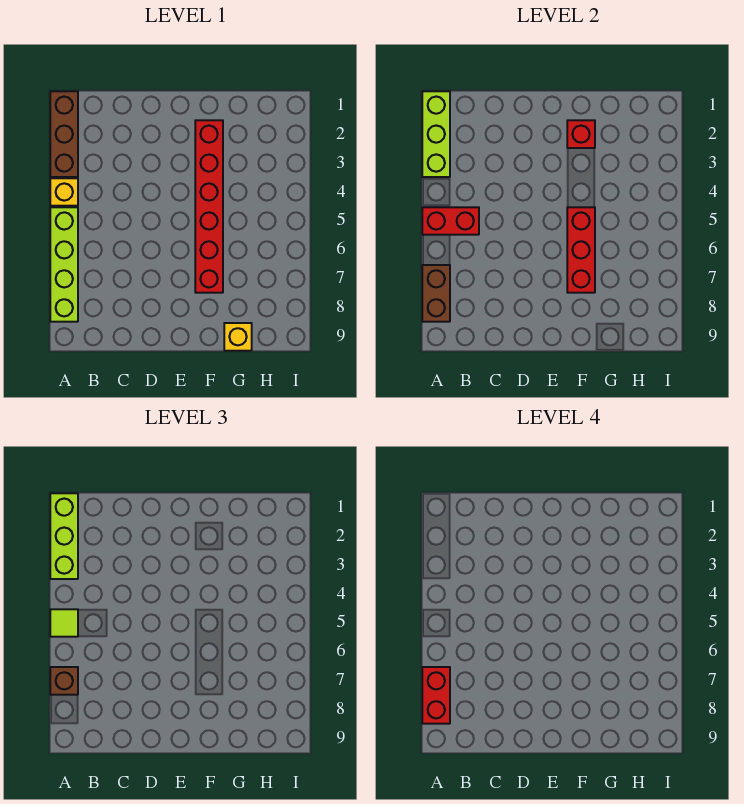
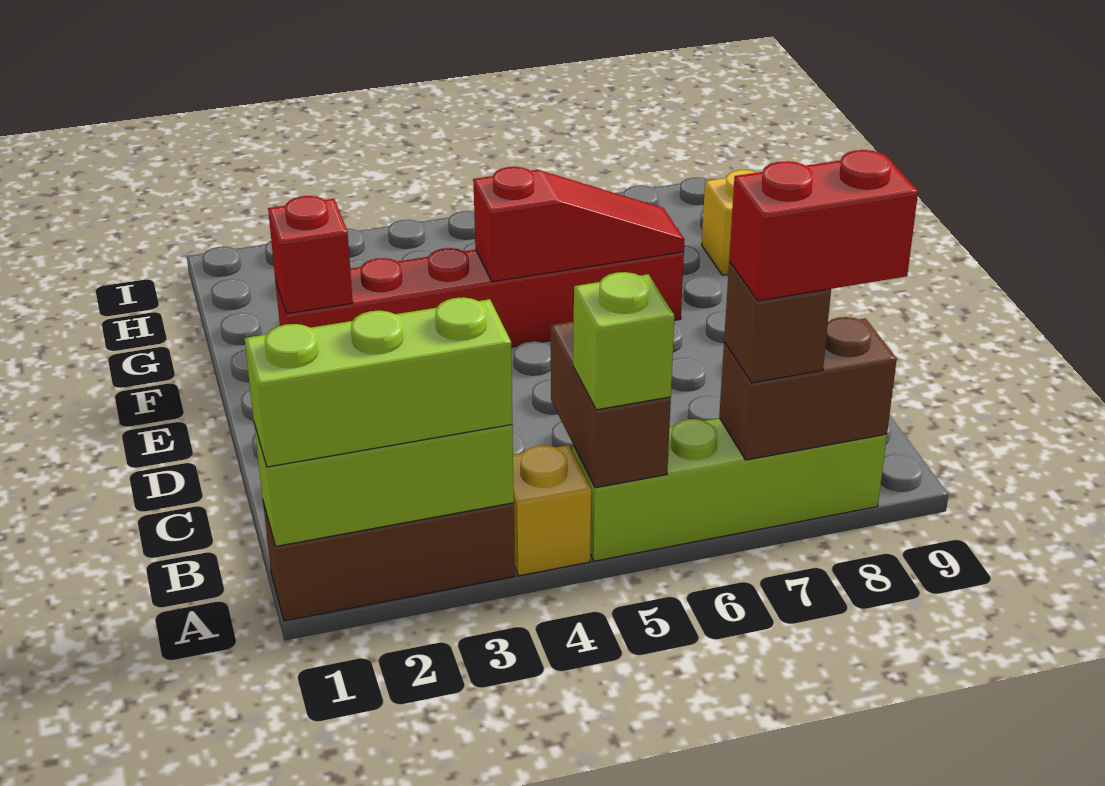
red brick A5:B5 level 2 -> brown brick A5:B5 level 2
lime tile A5 level 3 -> lime brick A5 level 3
red brick F5:F7 level 2 -> red slope F5:F7 level 2 top 5

